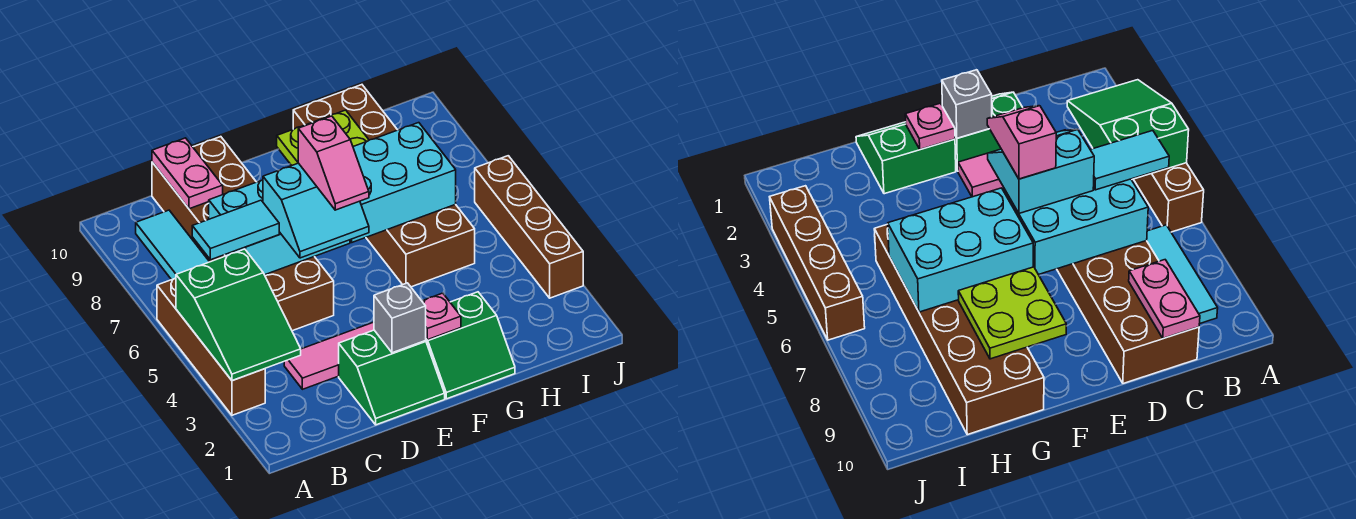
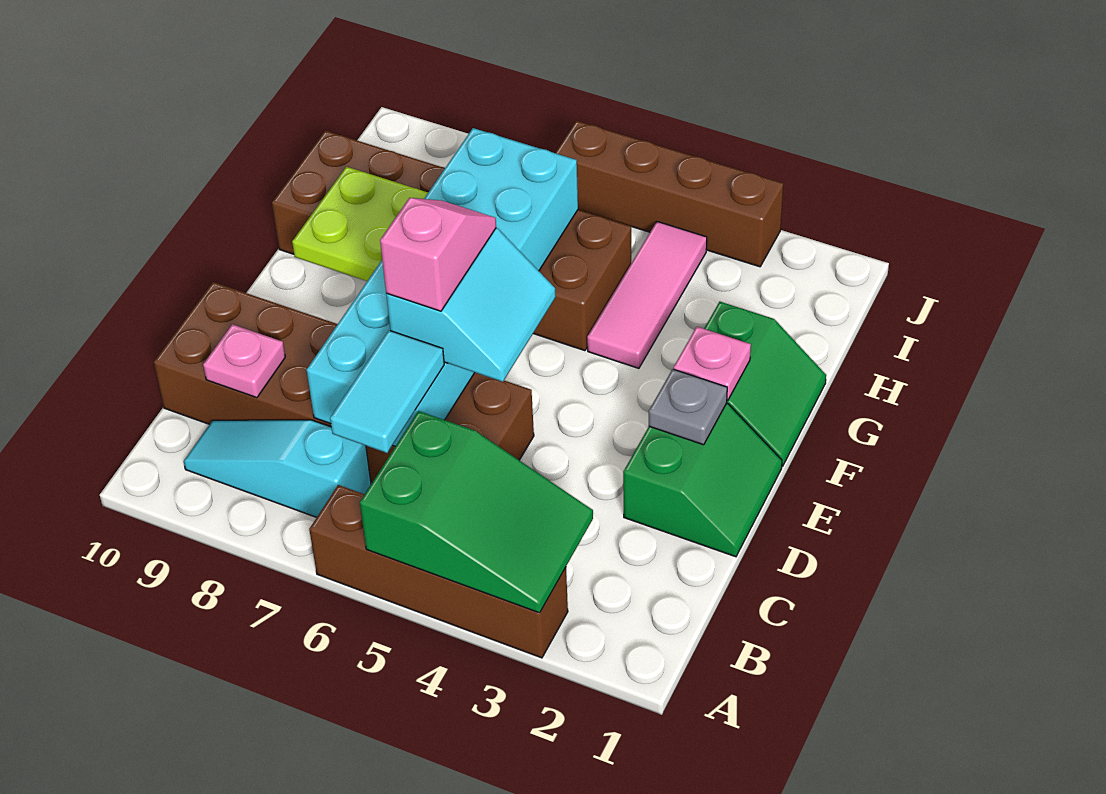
cyan tile B7:B9 level 1 -> cyan slope B7:B9 level 1 top 7
pink tile C3:E3 level 1 -> pink tile G4:I4 level 1
pink plate C9:C10 level 2 -> pink plate C9 level 2
grey brick E2 level 2 -> grey plate E2 level 2
pink slope E5:E6 level 4 top 6 -> pink slope D6:E6 level 4 top D

